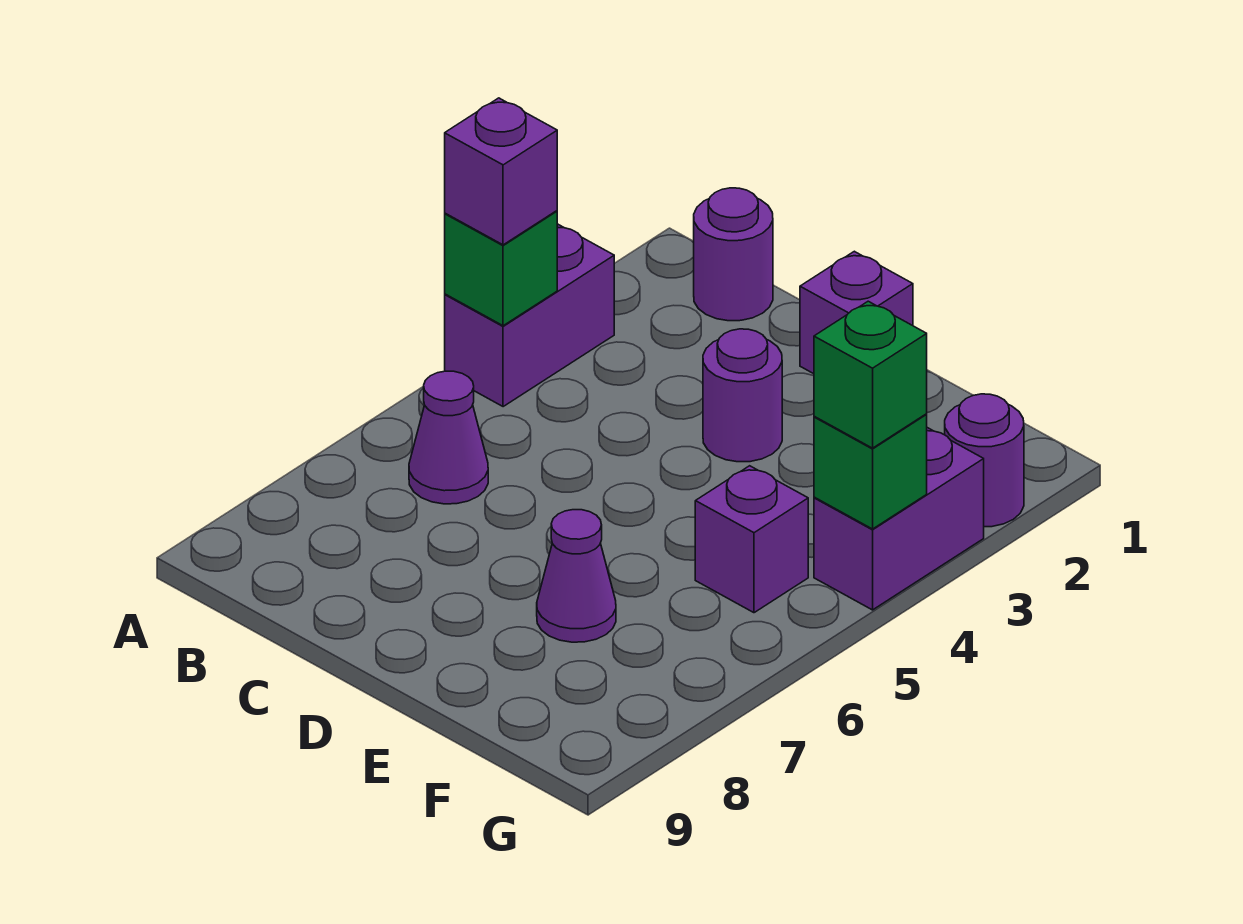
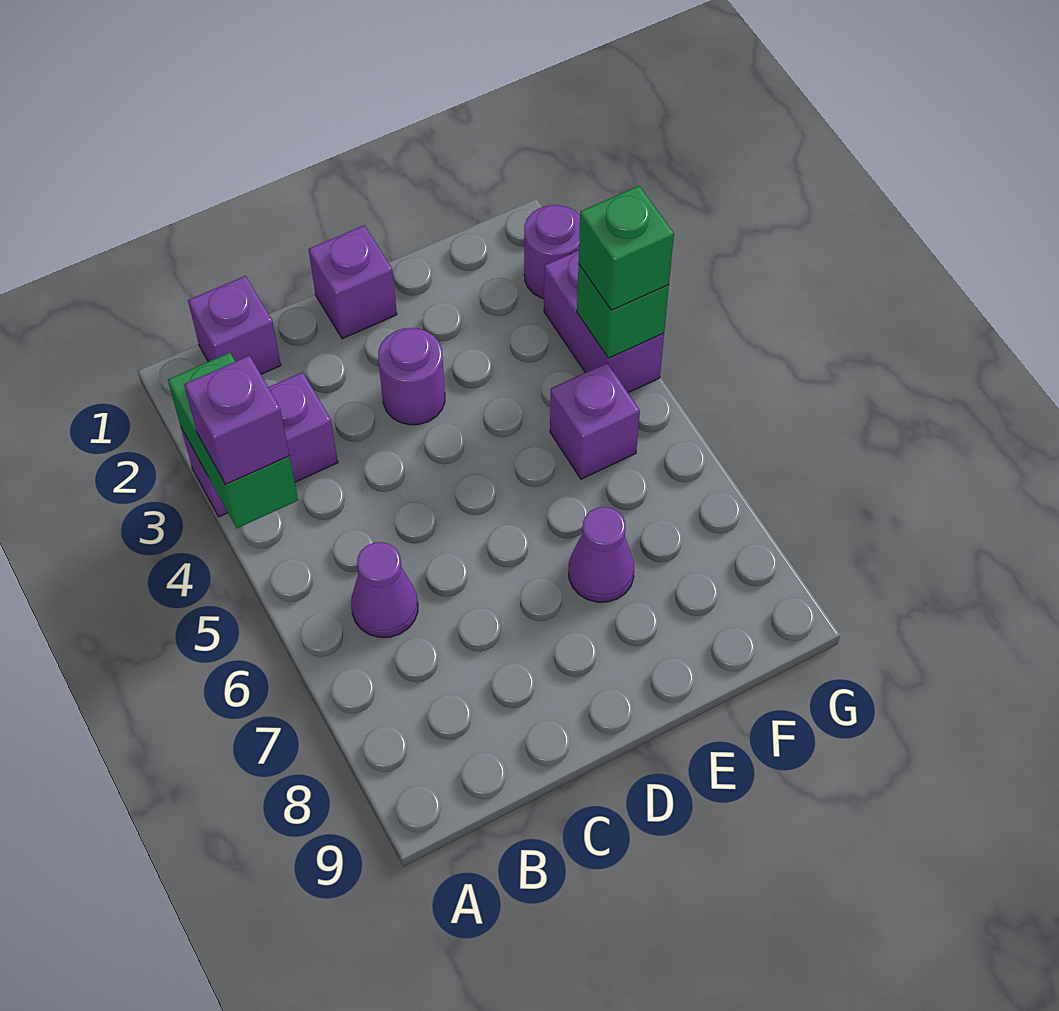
purple brick A3:A4 level 1 -> purple brick A3:B3 level 1
green brick A4 level 2 -> green brick A3:A4 level 2
purple round brick B1 level 1 -> purple brick B1 level 1

